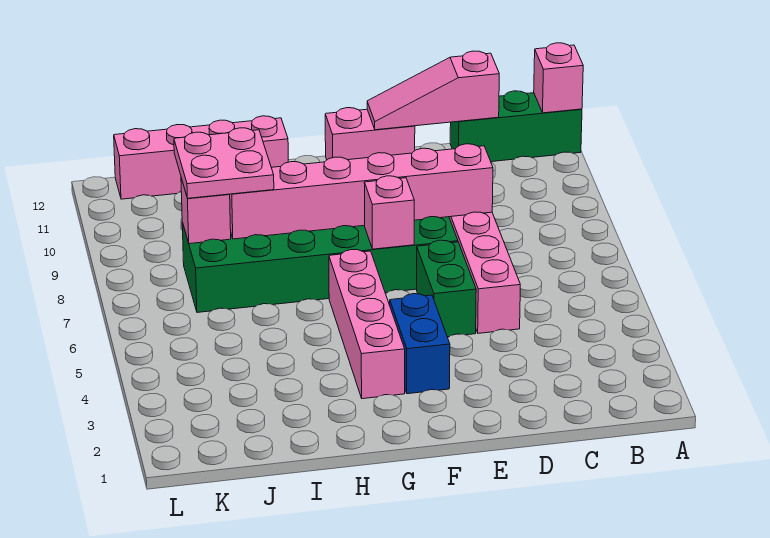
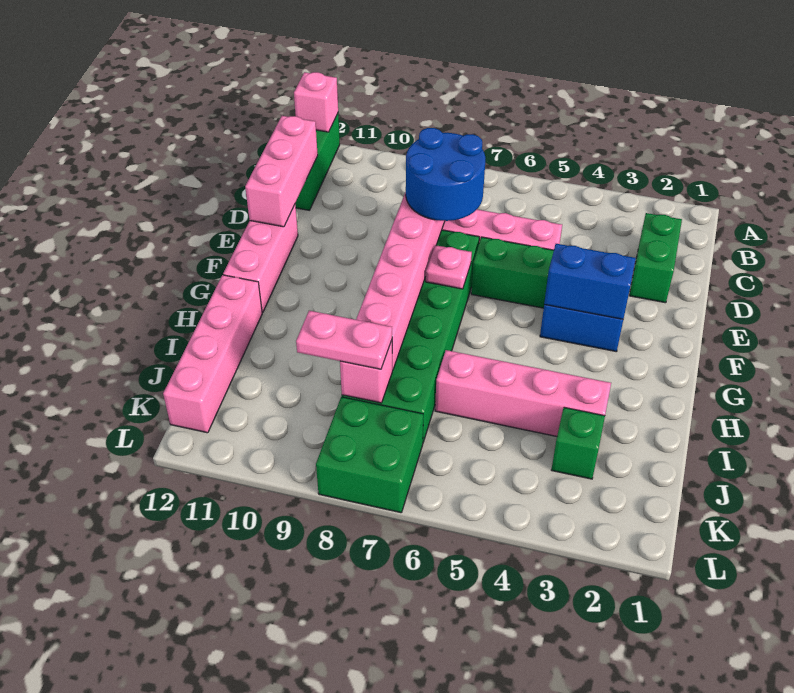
none -> green brick C2:D2 level 1
pink slope C12:E12 level 2 top C -> pink brick C12:E12 level 2
none -> blue round brick D7:E8 level 3
pink brick E12:F12 level 1 -> pink brick E12:G12 level 1
none -> blue brick F3:F4 level 2
pink brick F7 level 2 -> pink plate F7 level 2
pink brick G3:G6 level 1 -> pink brick I3:I6 level 1
pink plate I8:J9 level 3 -> pink plate J8:J9 level 3
none -> green brick J3 level 1
none -> green brick K7:L8 level 1

